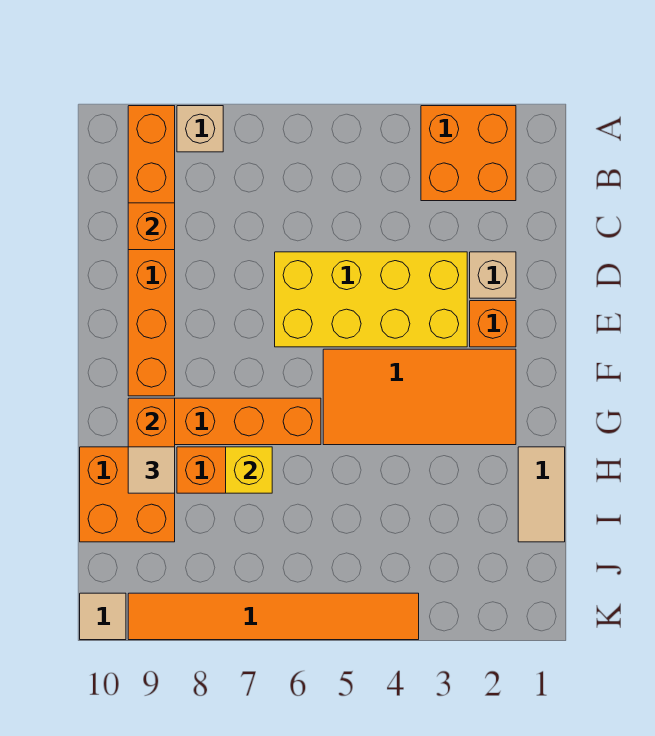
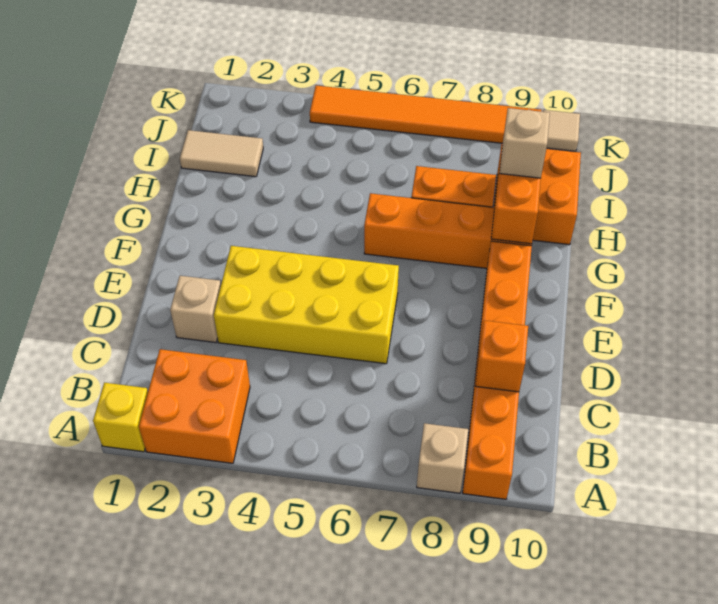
orange brick E2 level 1 -> none
orange tile F2:G5 level 1 -> none
tan tile H1:I1 level 1 -> tan tile I1:I2 level 1
yellow brick H7 level 2 -> yellow brick A1 level 1
tan tile H9 level 3 -> tan brick H9 level 3

